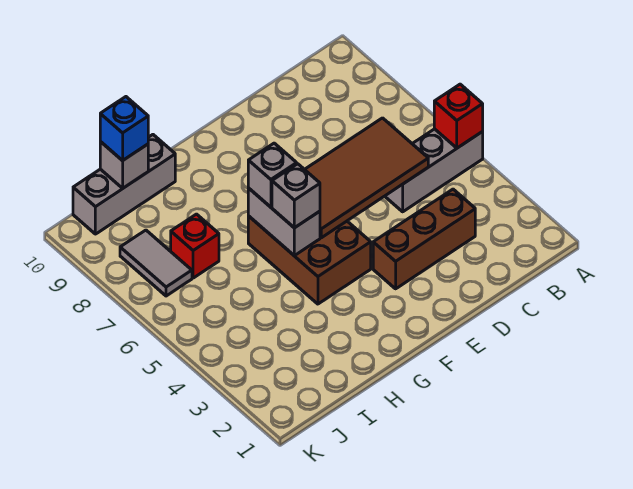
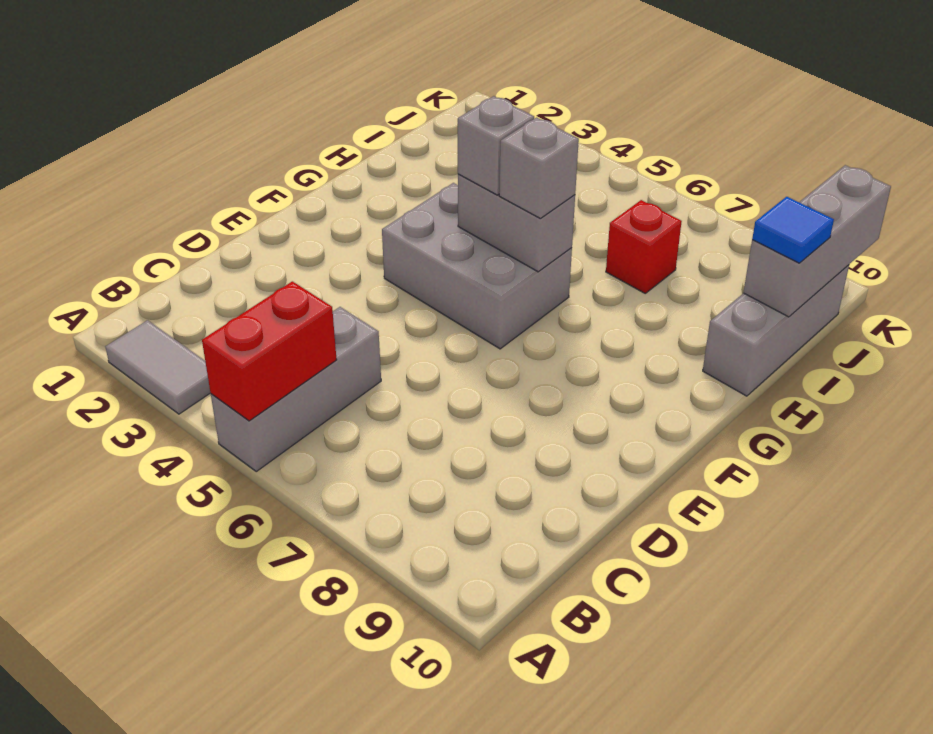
red brick A5 level 2 -> red brick A5:B5 level 2
brown brick C3:E3 level 1 -> none
brown tile C5:F6 level 2 -> none
brown brick F4:G6 level 1 -> grey brick F4:G6 level 1
grey brick I10 level 2 -> grey brick I10:K10 level 2
blue brick I10 level 3 -> blue tile I10 level 3
grey tile J7:J8 level 1 -> grey tile A2:A3 level 1

